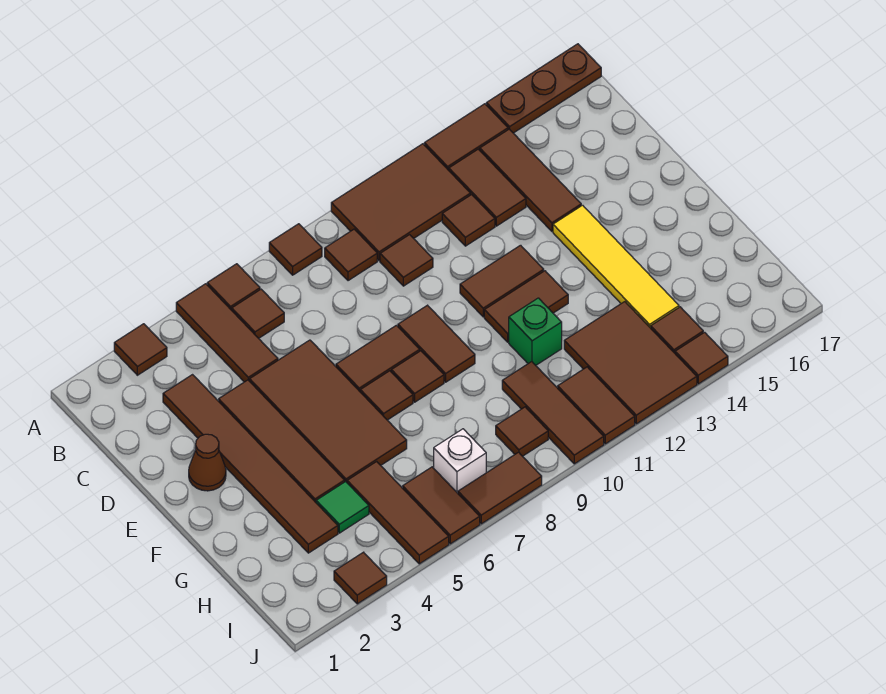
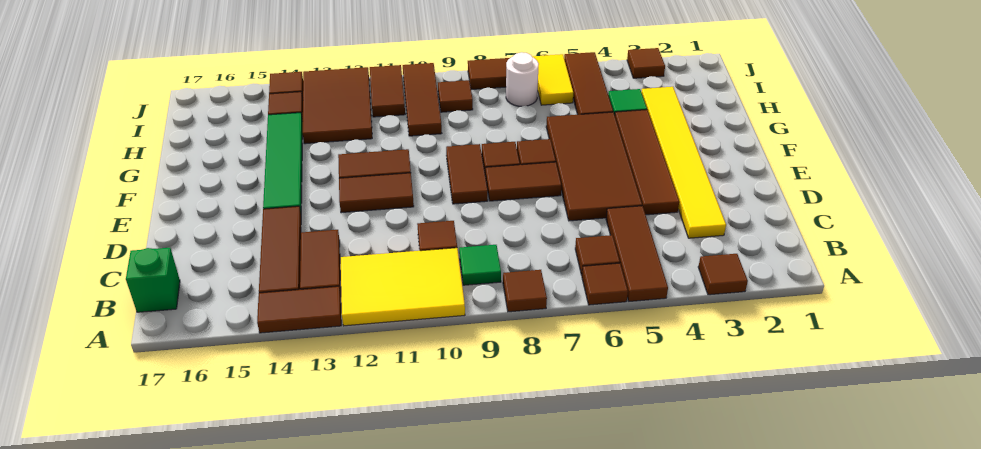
brown tile A10:B12 level 1 -> yellow tile A10:B12 level 1
brown plate A15:A17 level 1 -> none
brown tile B9 level 1 -> green tile B9 level 1
brown tile C3:H3 level 1 -> yellow tile C3:H3 level 1
brown tile C12 level 1 -> none
brown cone E2 level 1 -> none
yellow tile E14:H14 level 1 -> green tile E14:H14 level 1
green brick G11 level 1 -> green brick B17 level 1
brown tile I6:J6 level 1 -> yellow tile I6:J6 level 1
white brick I7 level 1 -> white round brick I7 level 1

